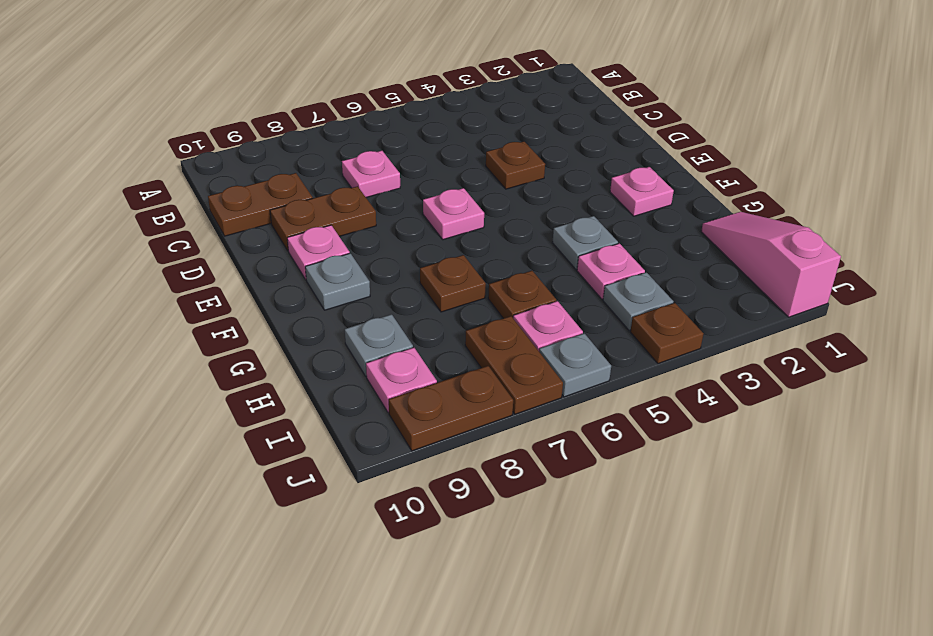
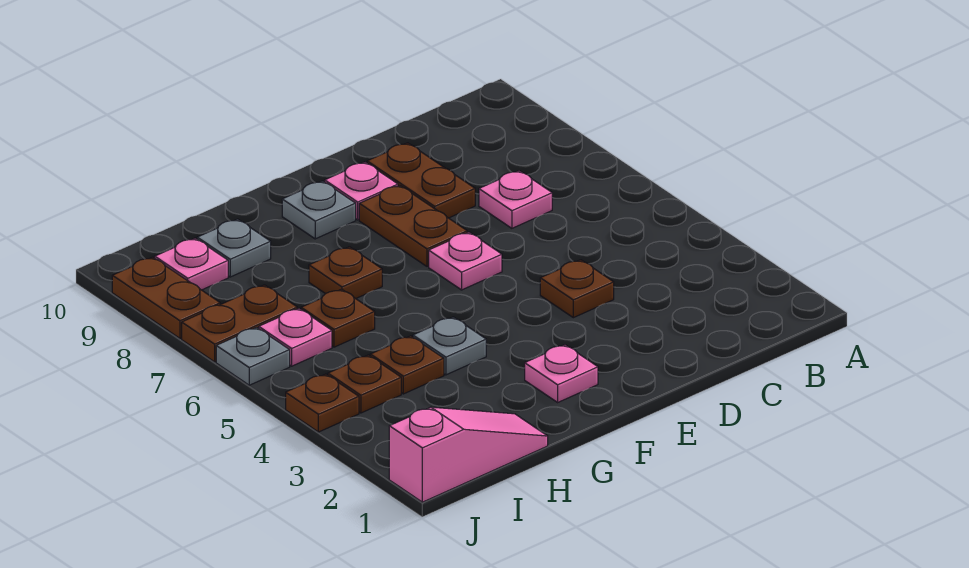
brown plate C9:C10 level 1 -> brown plate E7:E8 level 1
pink plate H4 level 1 -> brown plate H4 level 1
grey plate I4 level 1 -> brown plate I4 level 1

